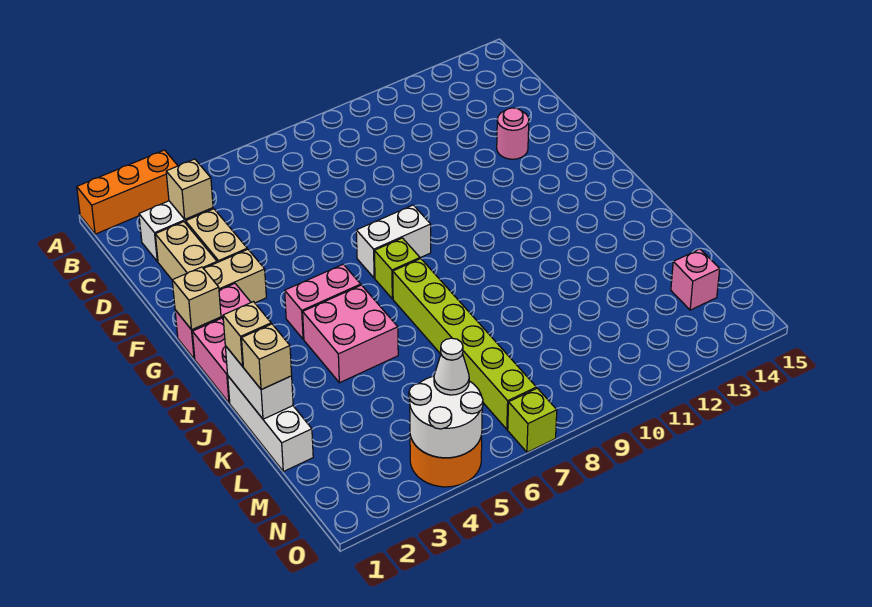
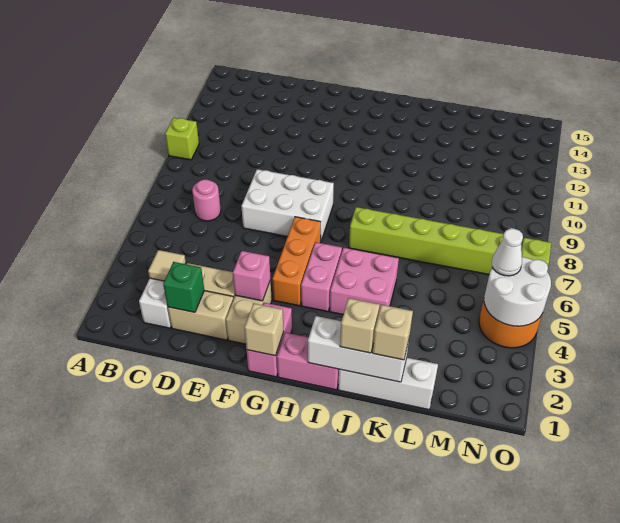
orange brick A1:A3 level 1 -> orange brick G4:G6 level 1
tan brick C3 level 2 -> tan tile C3 level 2
none -> green brick D2 level 2
pink round brick E13 level 1 -> pink round brick C7 level 1
white brick G7:G8 level 1 -> white brick E7:G8 level 1
lime brick H7 level 1 -> lime brick A10 level 1
white brick J1:K1 level 2 -> white brick I1:K1 level 2
pink brick M14 level 1 -> pink brick F3 level 2

